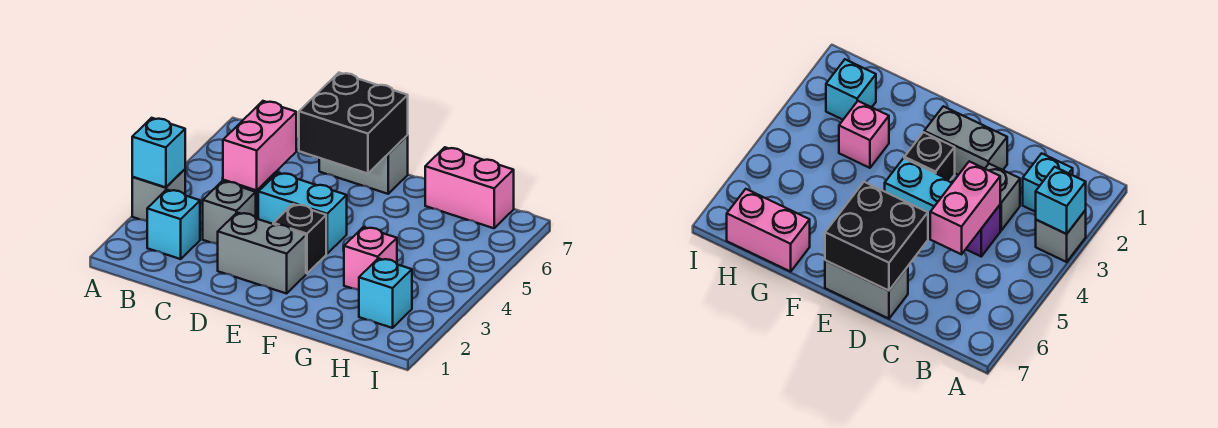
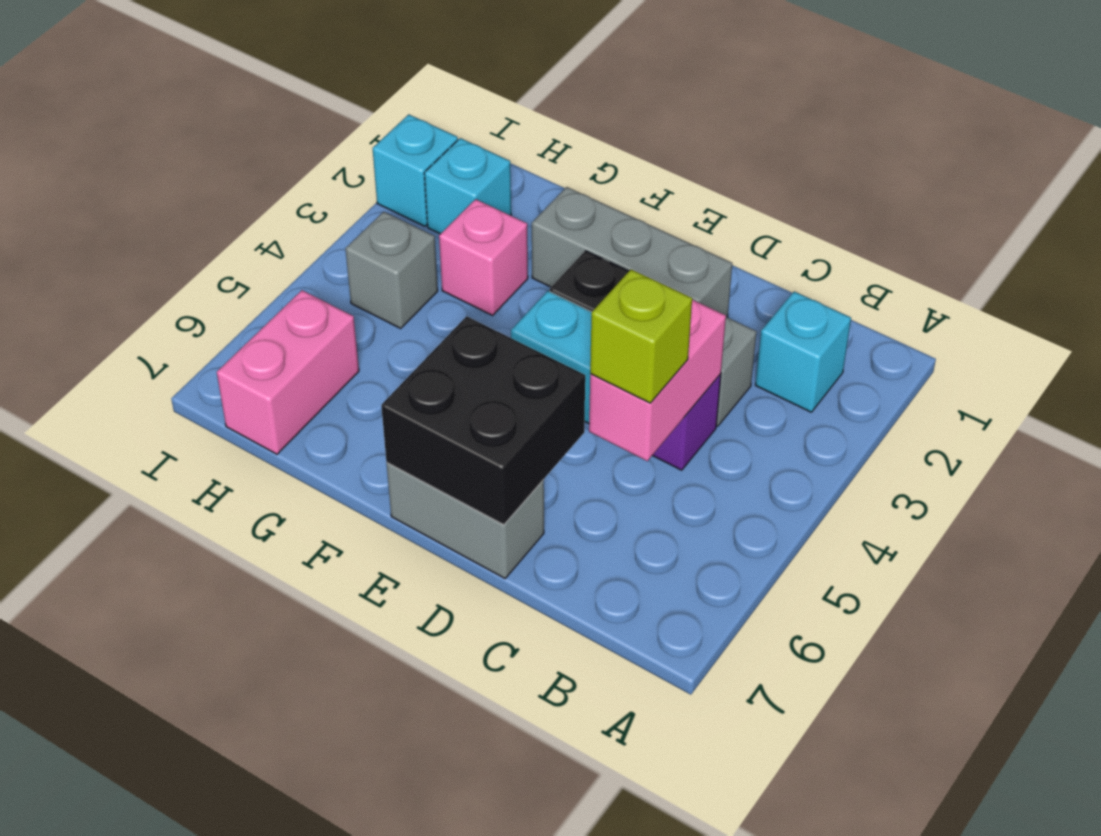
grey brick A3 level 1 -> grey brick H4 level 1
cyan brick A3 level 2 -> cyan brick I2 level 1
none -> lime brick C5 level 3
grey brick D2:E2 level 1 -> grey brick D2:F2 level 1
pink brick G7:H7 level 1 -> pink brick H6:H7 level 1

